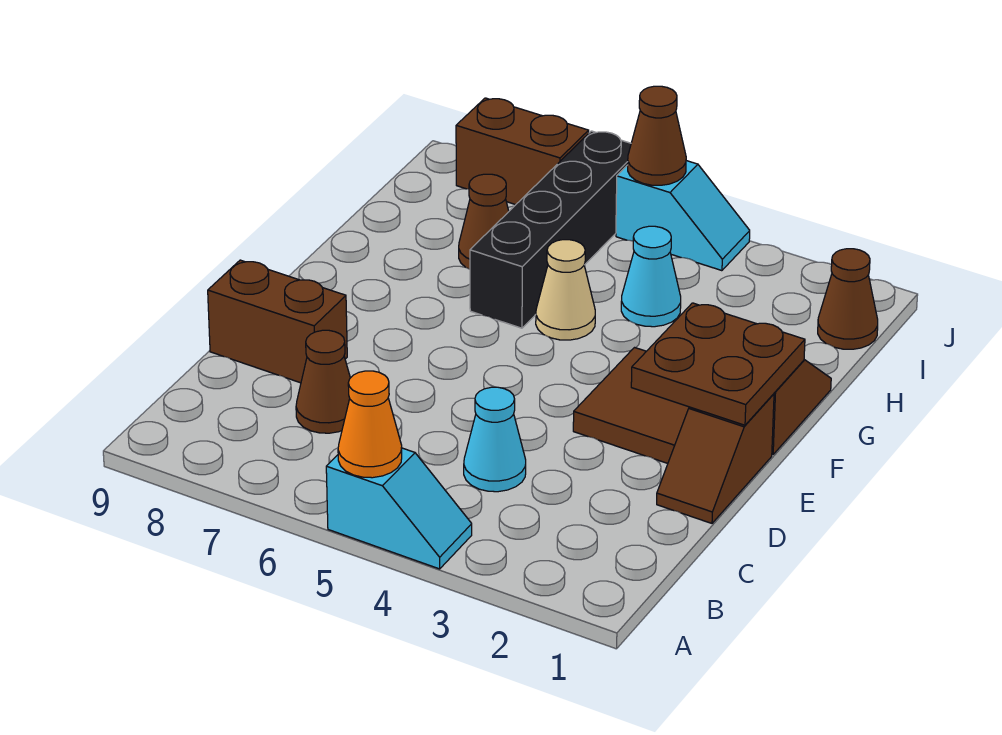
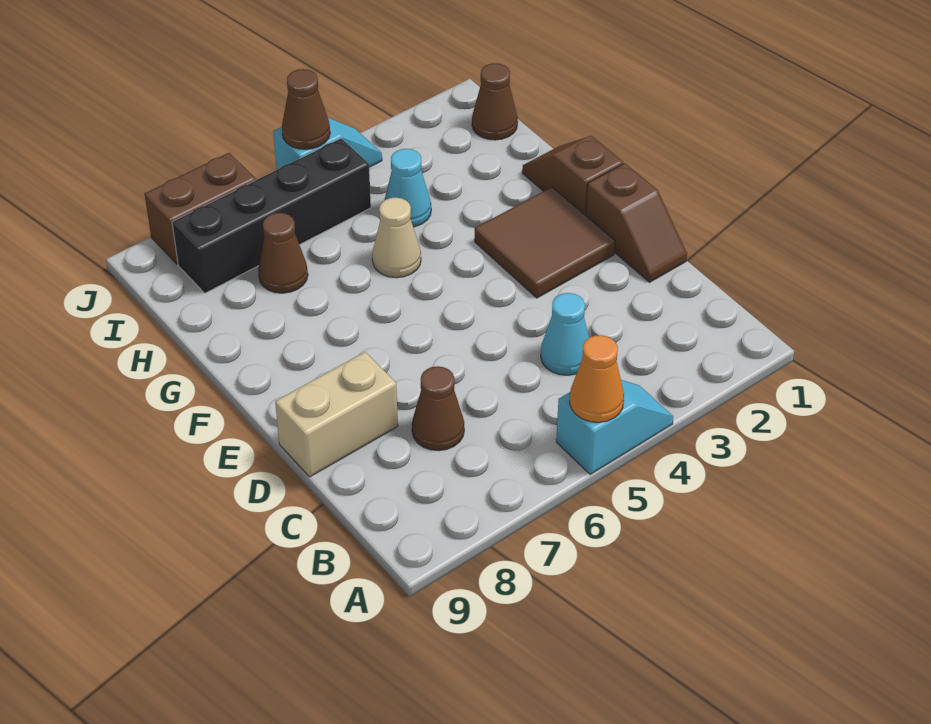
brown brick D8:D9 level 1 -> tan brick D8:D9 level 1
brown plate E1:F2 level 2 -> none
black brick G6:J6 level 1 -> black brick I5:I8 level 1

